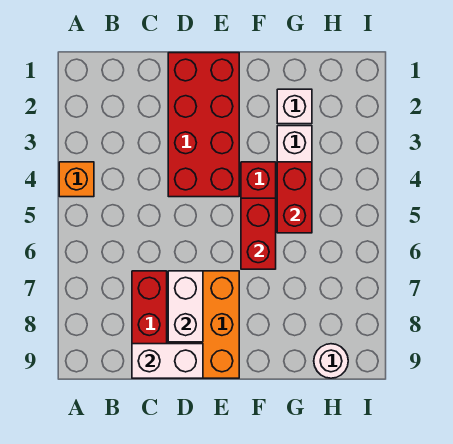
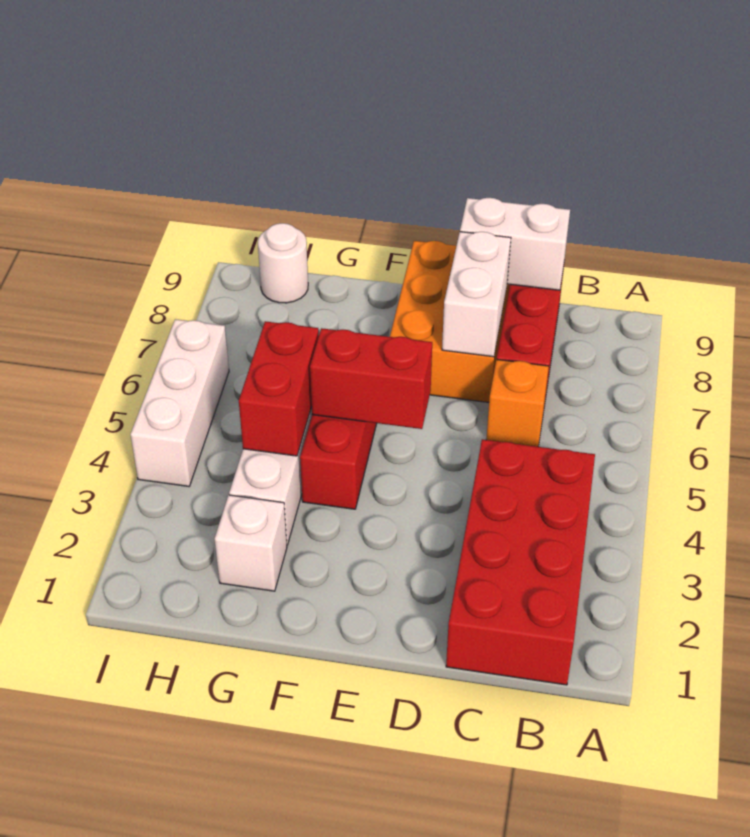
orange brick A4 level 1 -> orange brick C6 level 1
red brick D1:E4 level 1 -> red brick B1:C4 level 1
red brick F5:F6 level 2 -> red brick E5:F5 level 2
none -> white brick I4:I6 level 1

